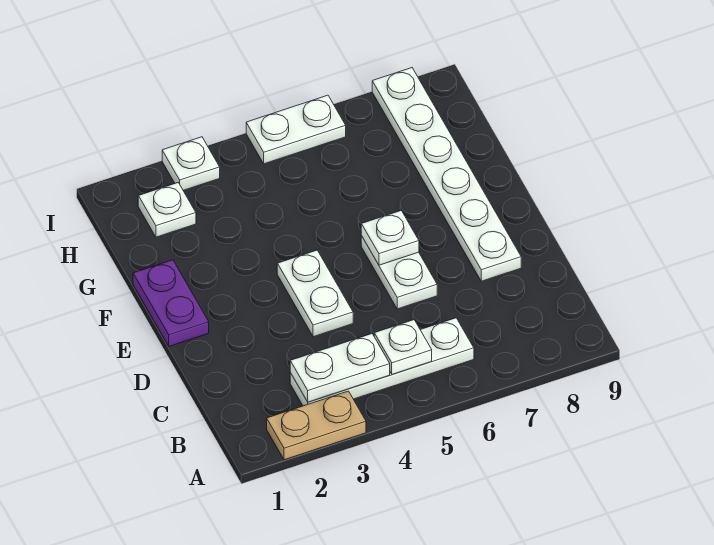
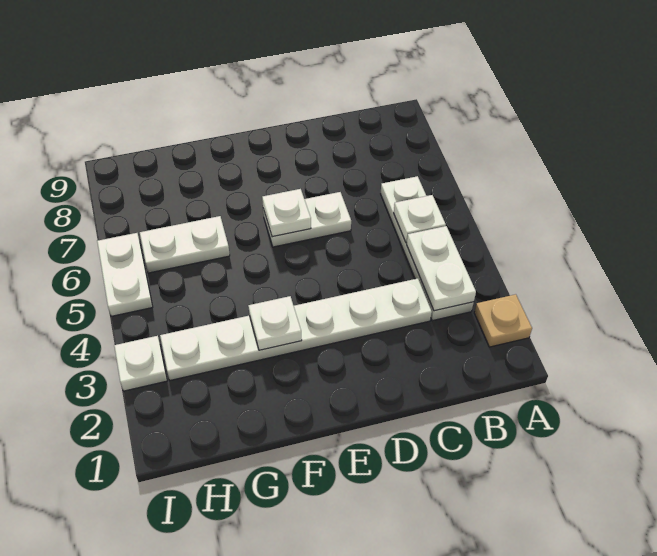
tan plate A2:A3 level 1 -> tan plate A2 level 1
white plate D4:E4 level 1 -> white plate G6:H6 level 1
white plate D8:I8 level 1 -> white plate C3:H3 level 1
purple plate E1:F1 level 1 -> none
white plate H2 level 1 -> white plate F3 level 2

